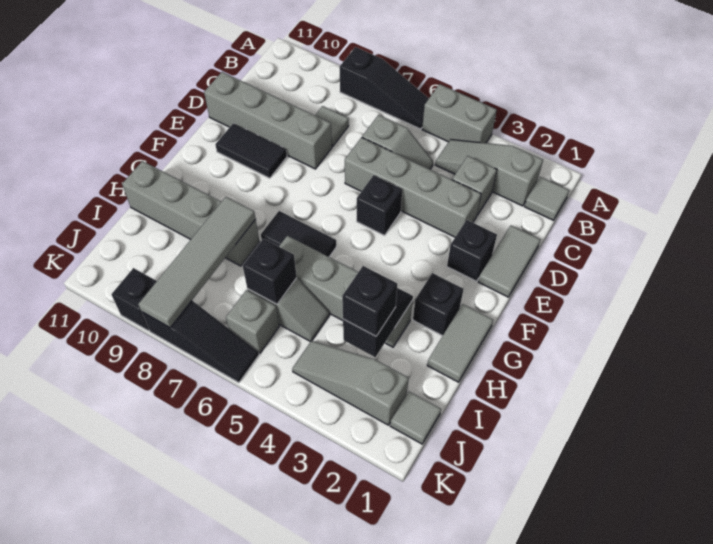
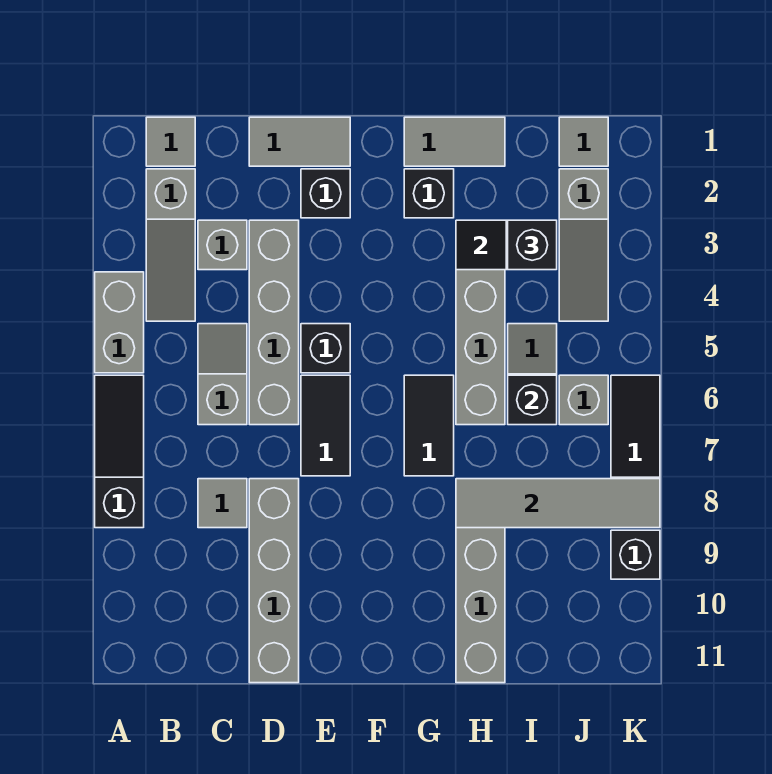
black tile E9:E10 level 1 -> black tile E6:E7 level 1

